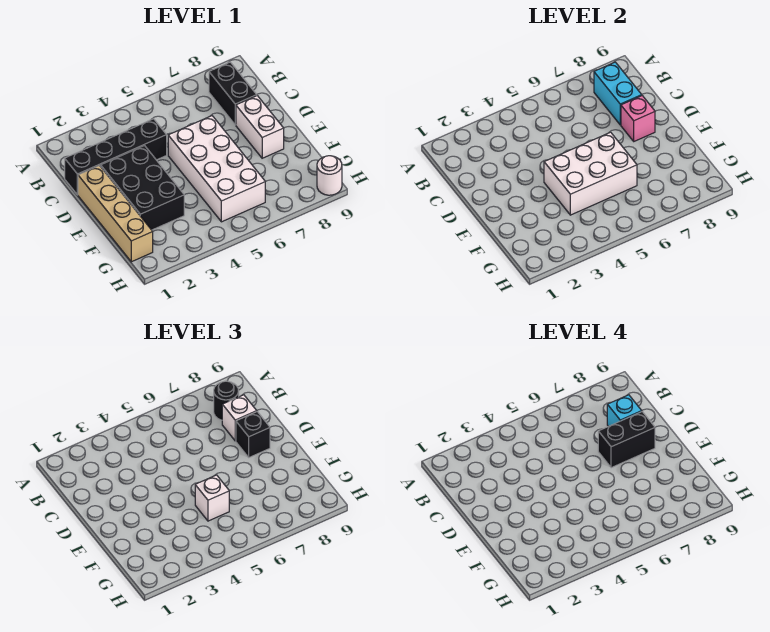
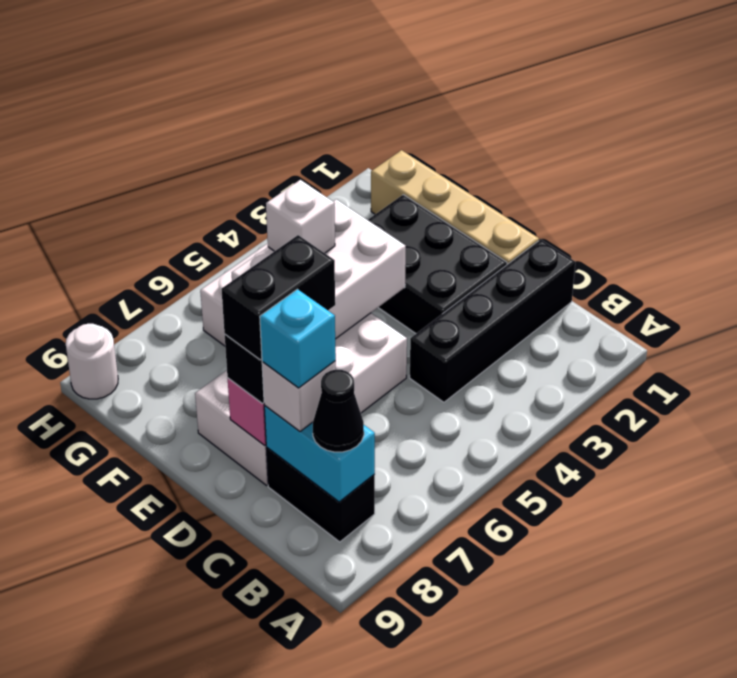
black round brick B8 level 3 -> black cone B8 level 3

